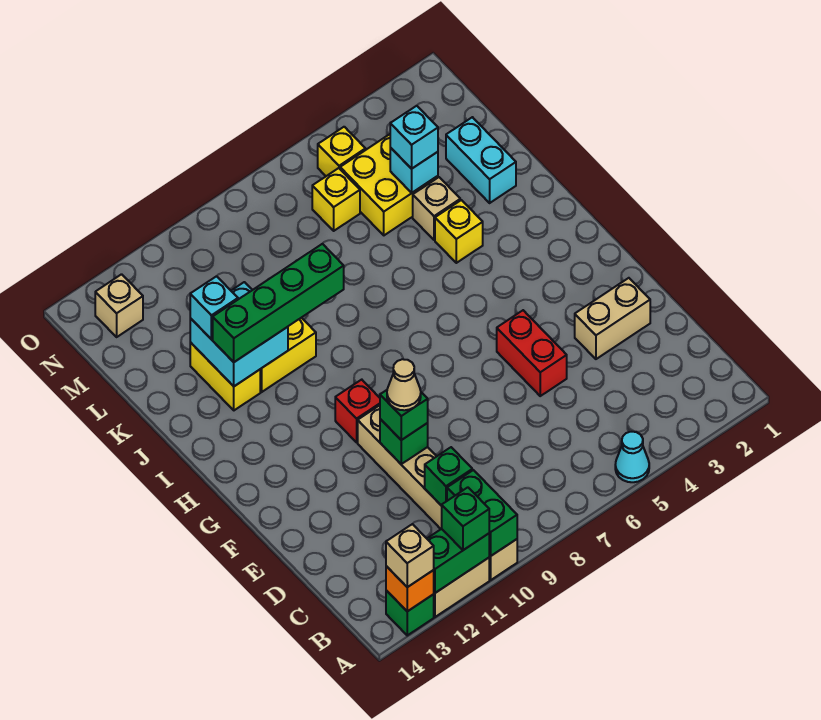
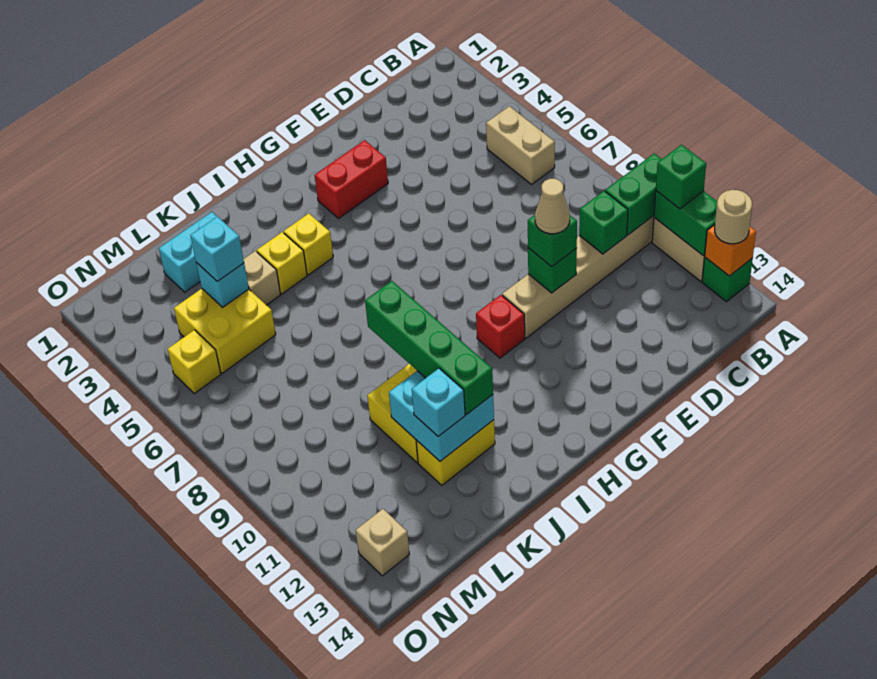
cyan cone A5 level 1 -> none
tan brick A13 level 3 -> tan round brick A13 level 3
tan brick E2:E3 level 1 -> tan brick B5:B6 level 1
red brick E5:F5 level 1 -> red brick F3:G3 level 1
yellow brick M6 level 1 -> yellow brick I4 level 1

